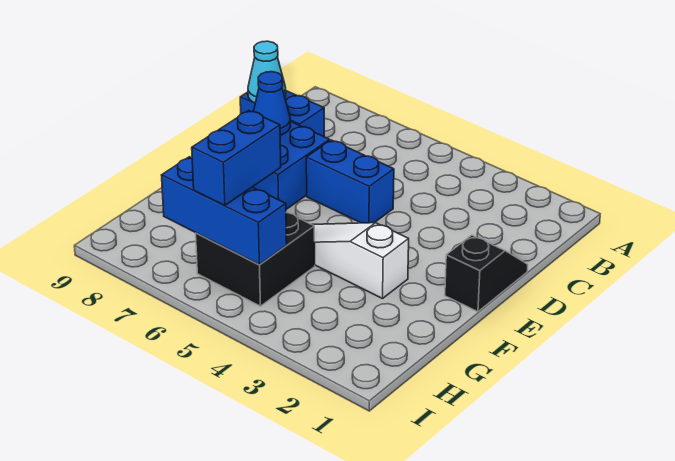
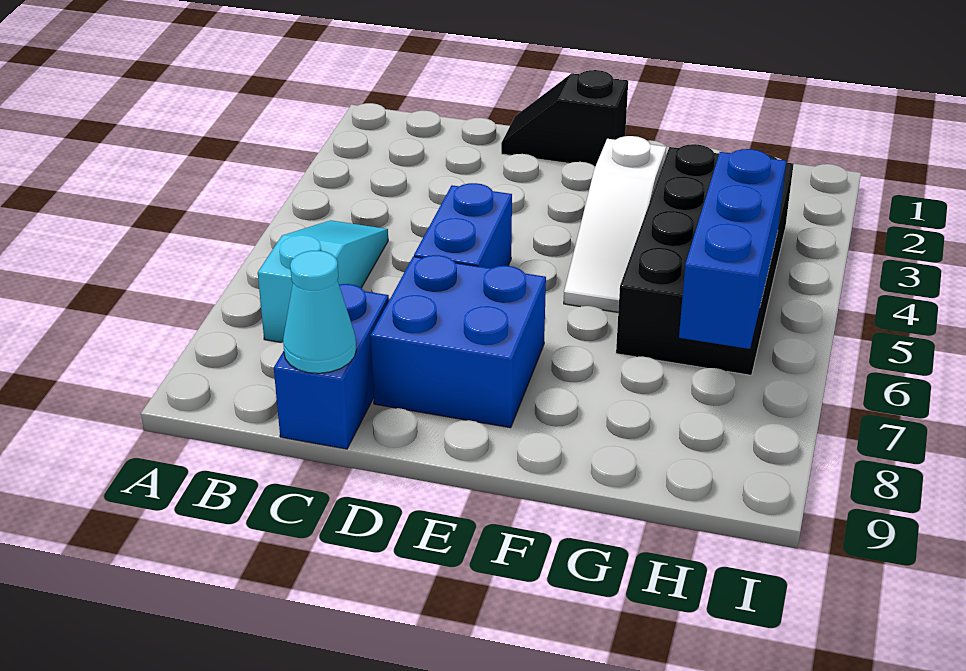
none -> cyan slope B5:B7 level 1 top 7
blue cone D8 level 2 -> none
black brick G5:H6 level 1 -> black brick G3:H6 level 1
blue brick G6:H6 level 3 -> none

